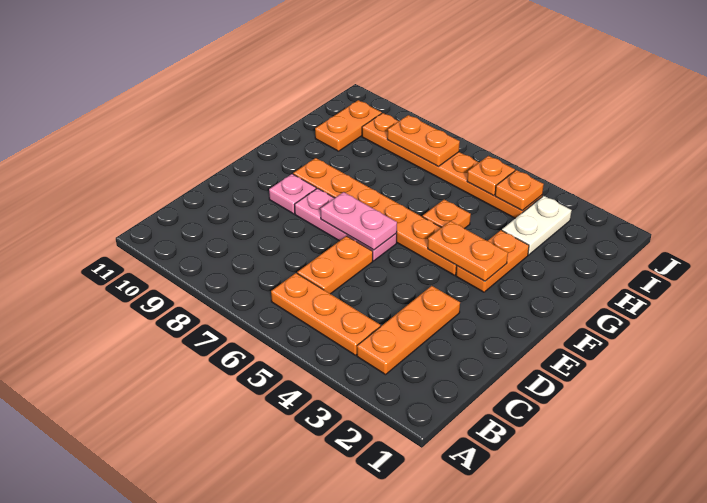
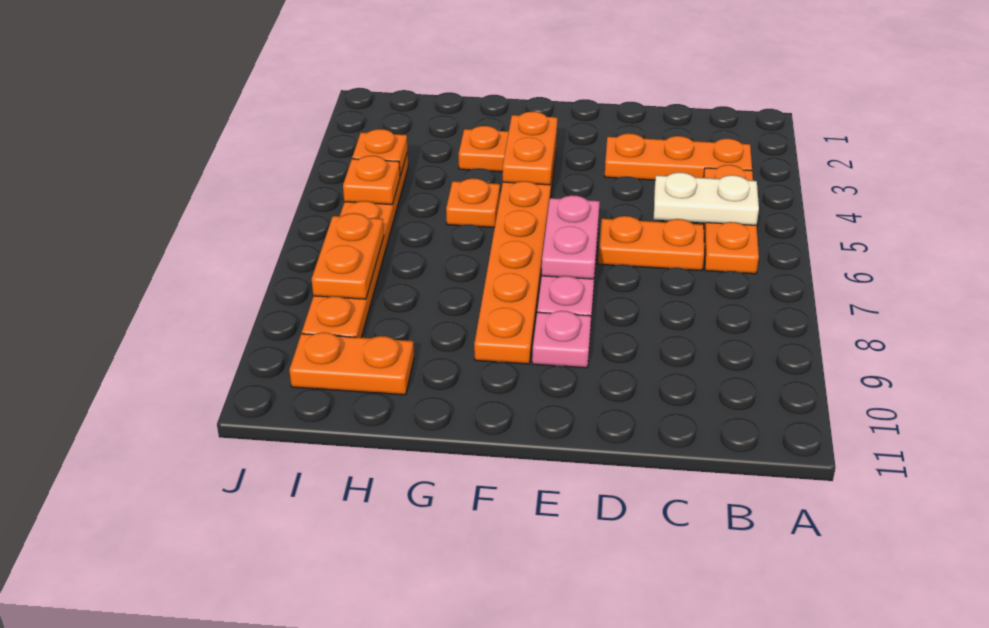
white plate H3:I3 level 1 -> white plate B5:C5 level 2

